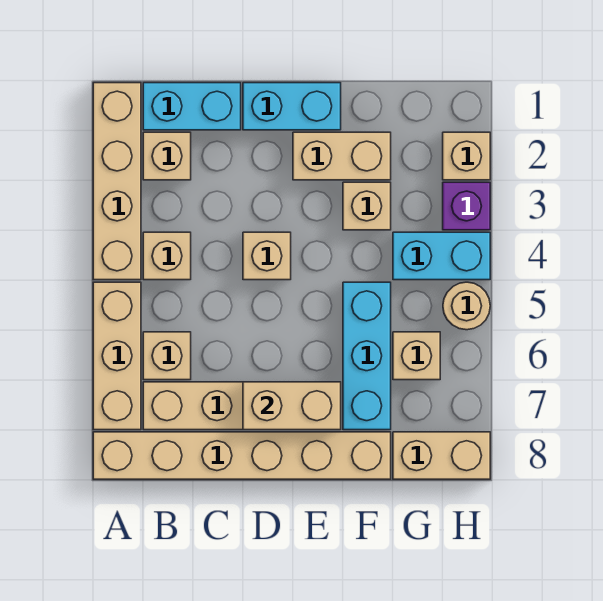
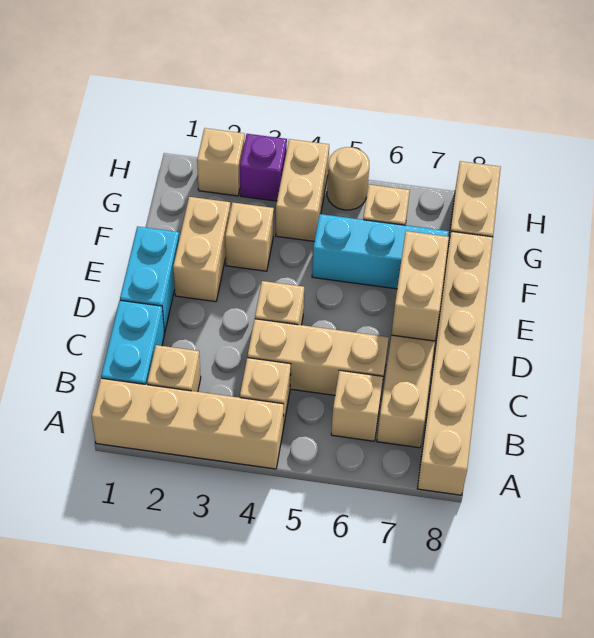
tan brick A5:A7 level 1 -> tan brick C4:C6 level 1
cyan brick G4:H4 level 1 -> tan brick G4:H4 level 1

